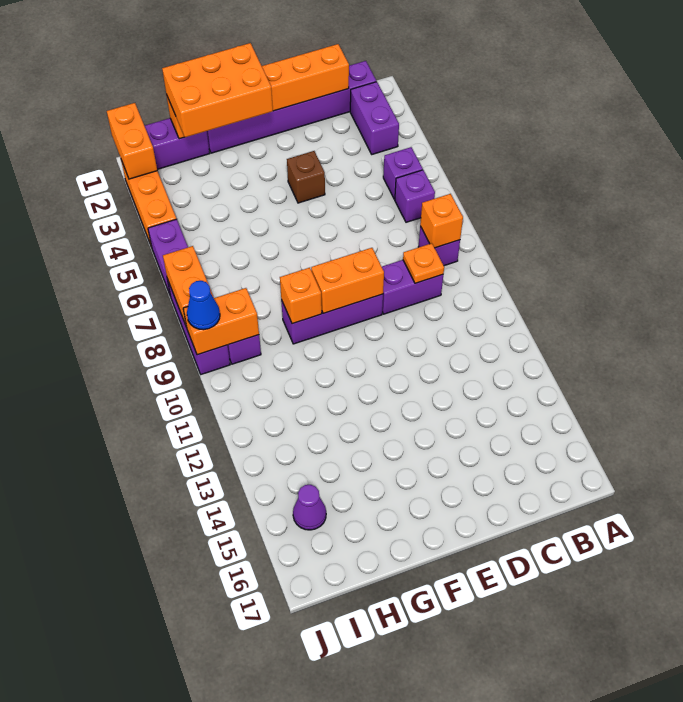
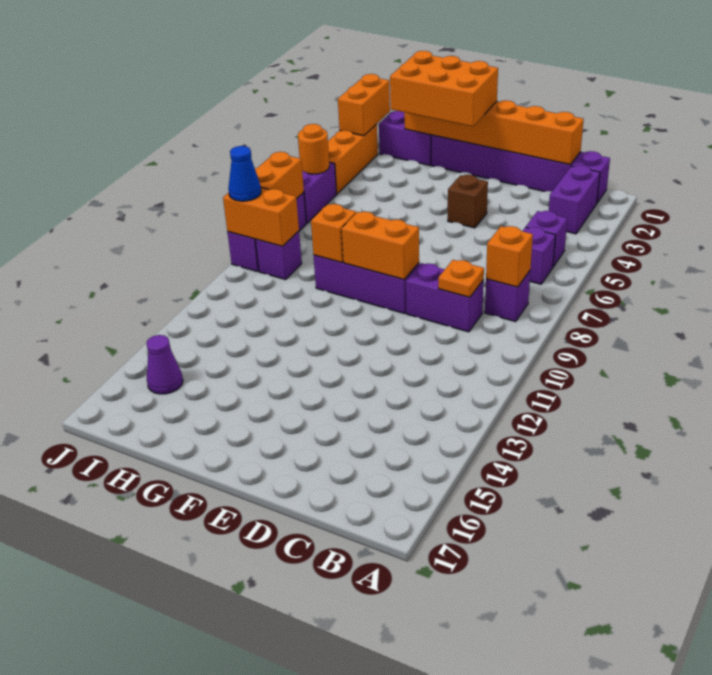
none -> orange round brick J5 level 2

